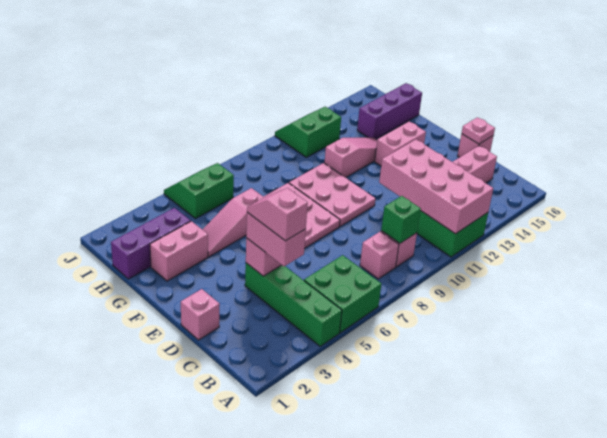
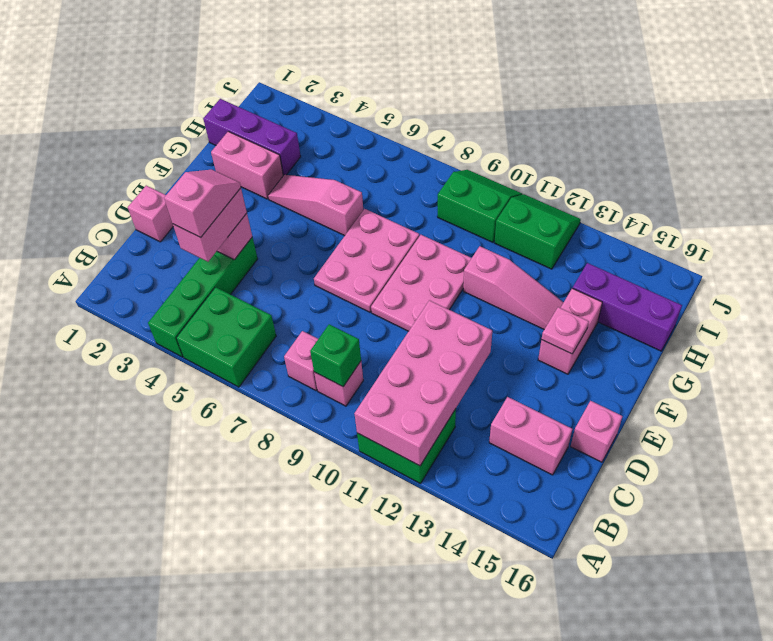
pink plate D16 level 2 -> pink plate F14 level 2
pink brick F13:F14 level 1 -> pink brick F14:G14 level 1
green slope I5:J6 level 1 top I -> green slope I9:J10 level 1 top I

